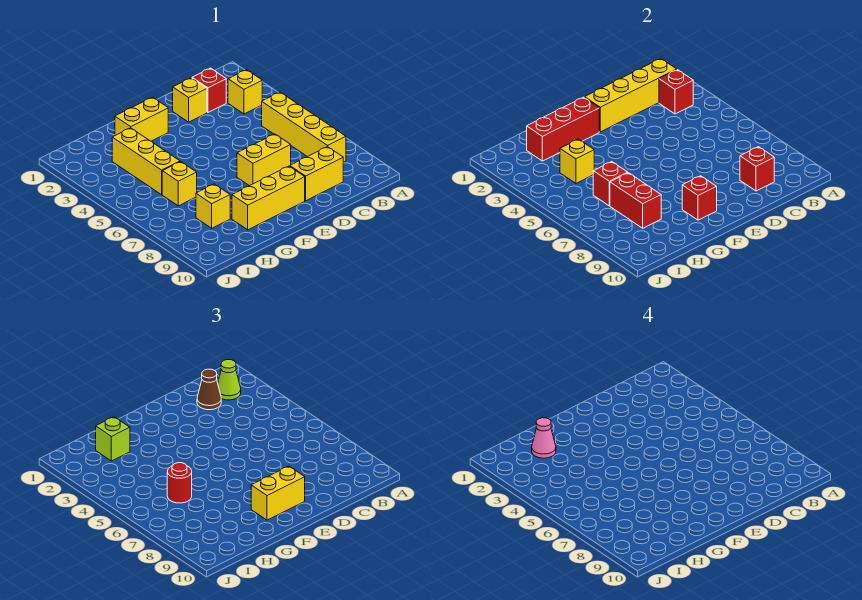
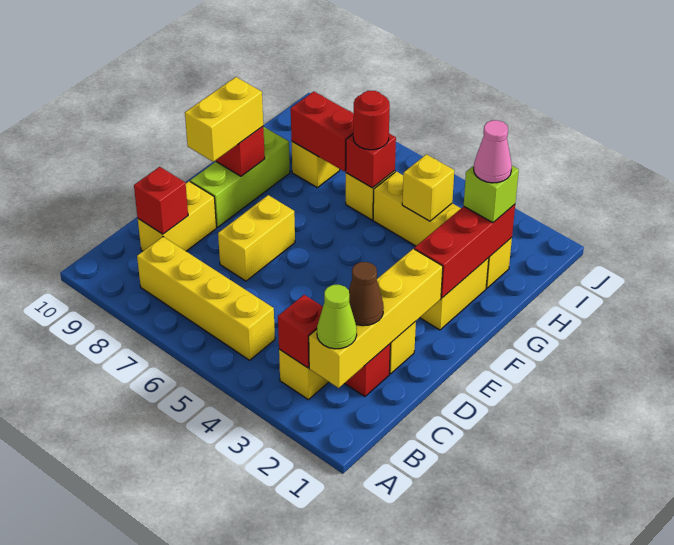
yellow brick E9:G9 level 1 -> lime brick E9:G9 level 1
yellow brick H3:H5 level 1 -> yellow brick H2:H5 level 1

